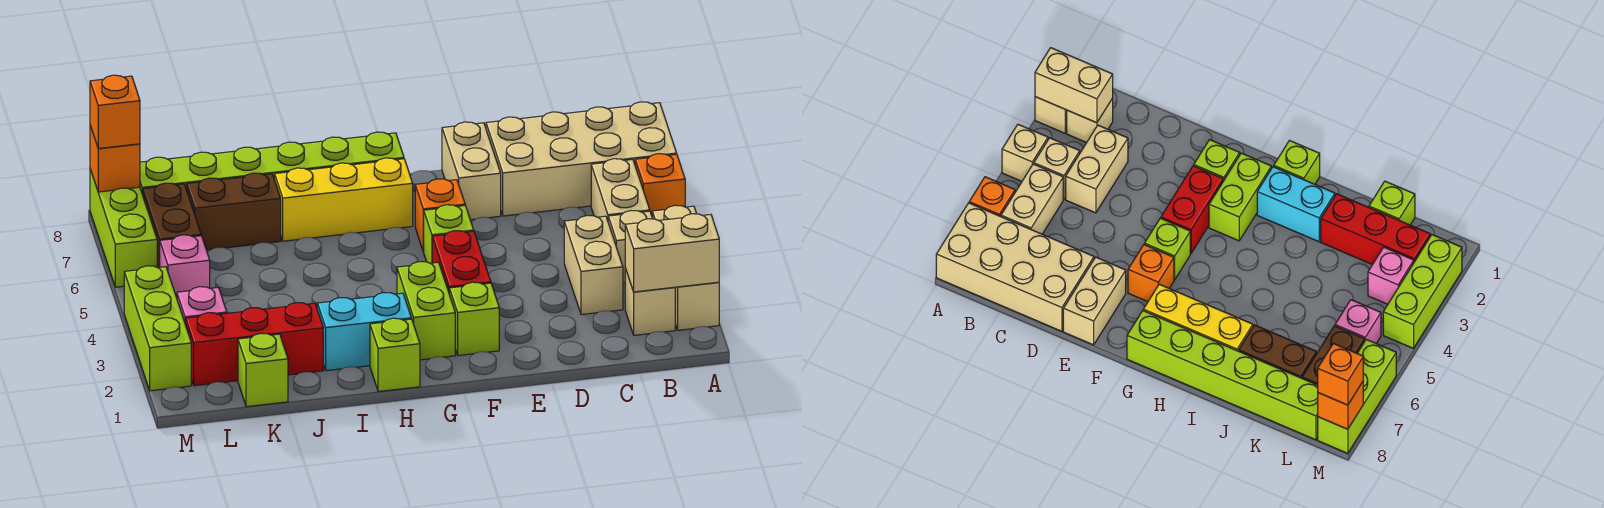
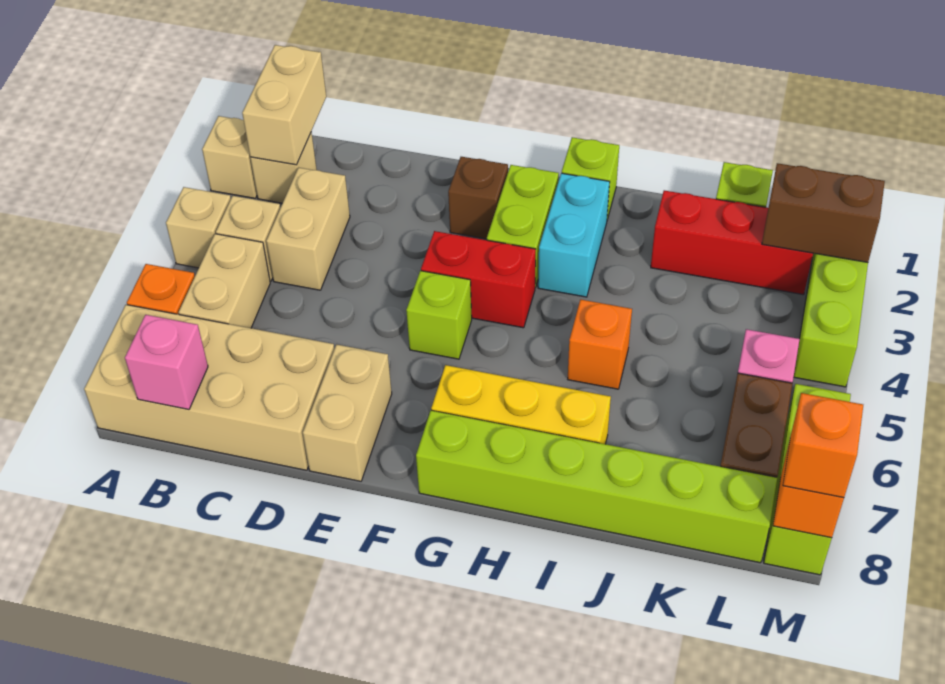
tan brick A2:B2 level 2 -> tan brick B1:B2 level 2
lime brick F2 level 1 -> brown brick F2 level 1
red brick F3:F4 level 1 -> red brick F4:G4 level 1
orange brick F6 level 1 -> orange brick I5 level 1
cyan brick H2:I2 level 1 -> cyan brick H2:H3 level 1
brown brick J7:K7 level 1 -> brown brick L2:M2 level 2
pink brick L3 level 1 -> pink brick B8 level 2

